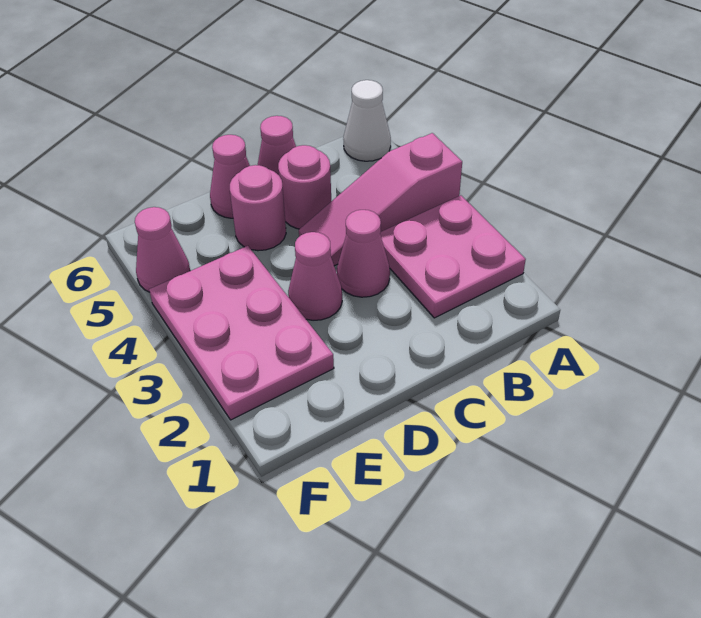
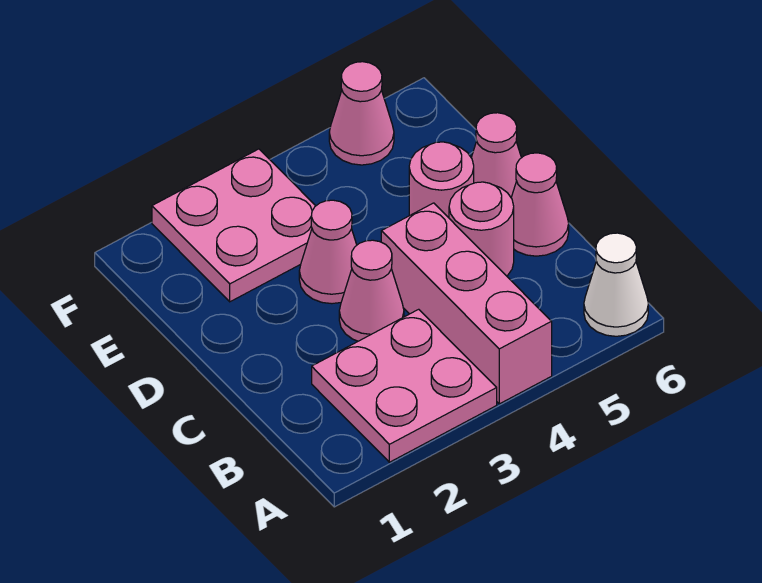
pink slope A4:C4 level 1 top A -> pink brick A4:C4 level 1
pink plate E2:F4 level 1 -> pink plate E2:F3 level 1

